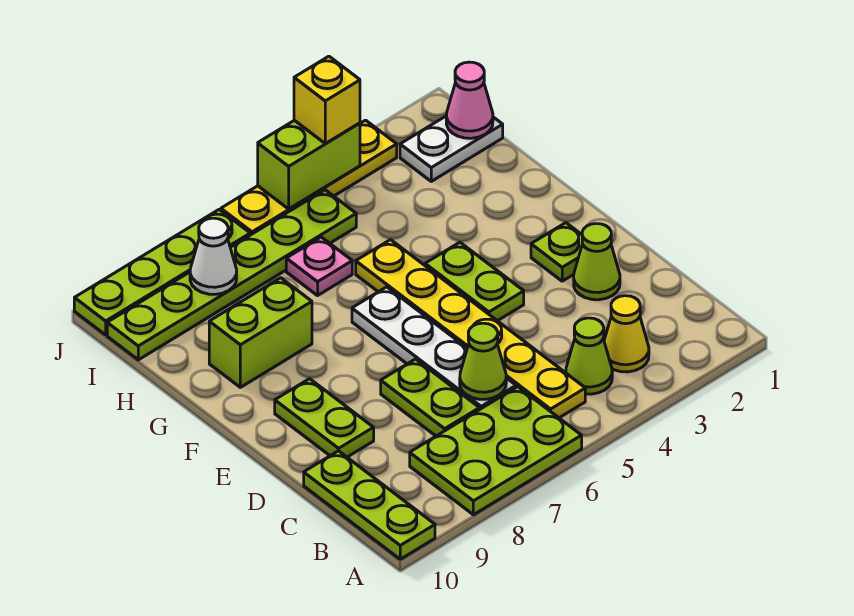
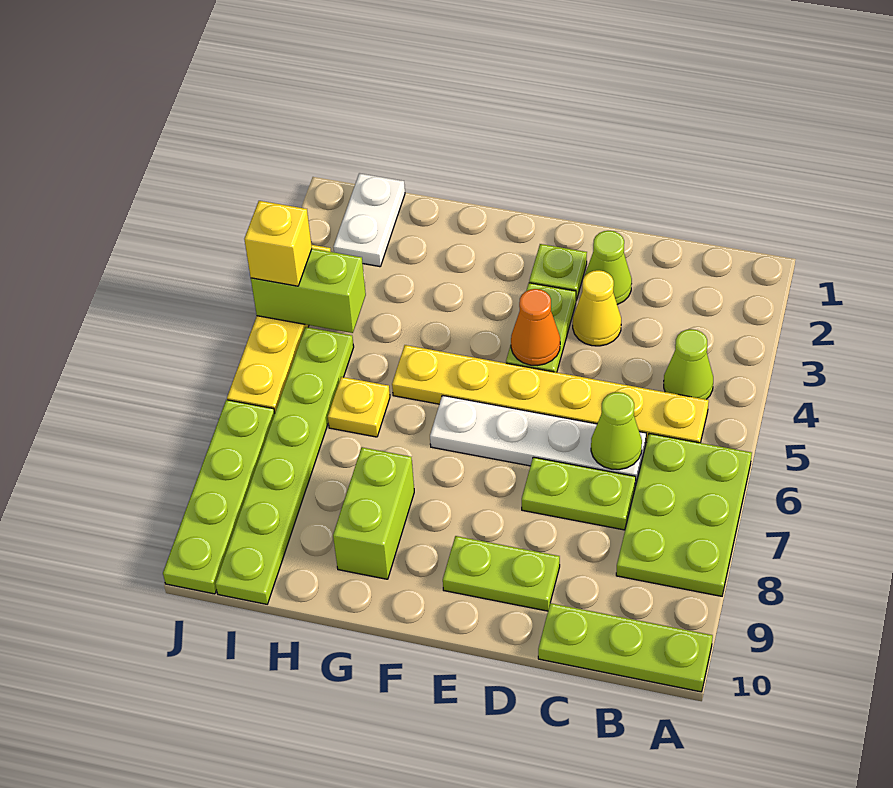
yellow cone B3 level 1 -> yellow cone D3 level 1
lime plate E4:F4 level 1 -> lime plate E3:E4 level 1
none -> orange cone E4 level 2
pink plate H6 level 1 -> yellow plate H6 level 1
pink cone I1 level 2 -> none
white cone I8 level 2 -> none
lime brick J4:J5 level 2 -> lime brick I4:J4 level 2

